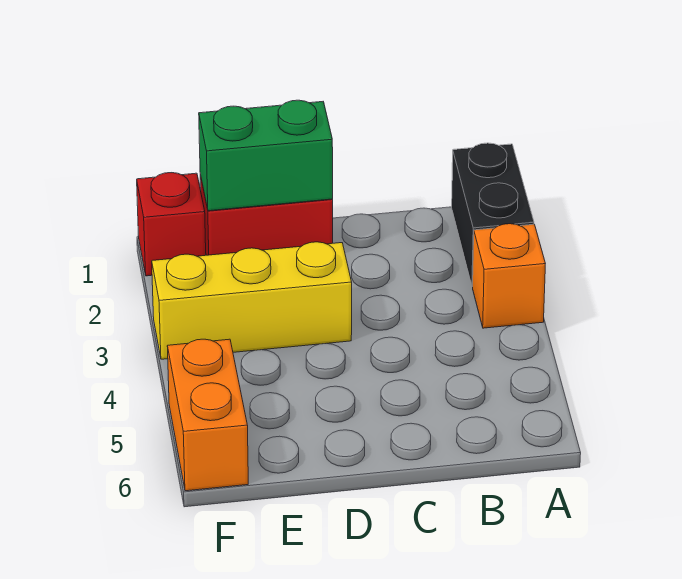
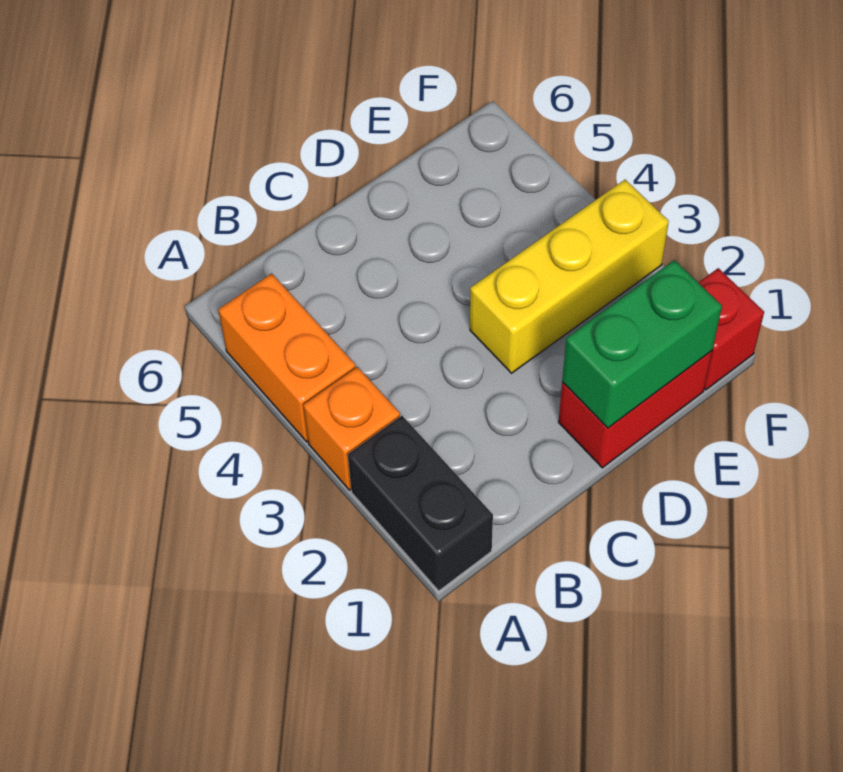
orange brick F5:F6 level 1 -> orange brick A4:A5 level 1

